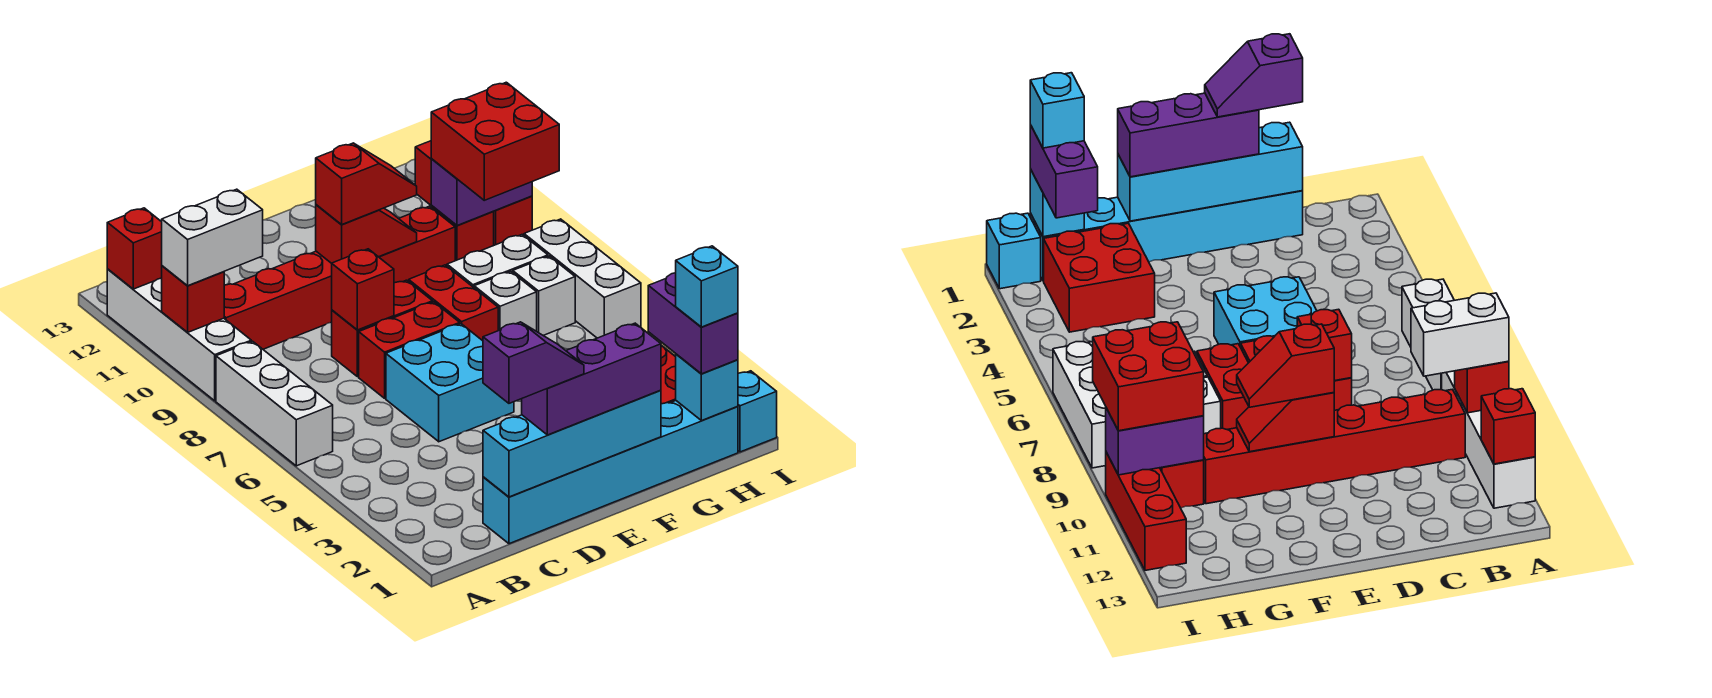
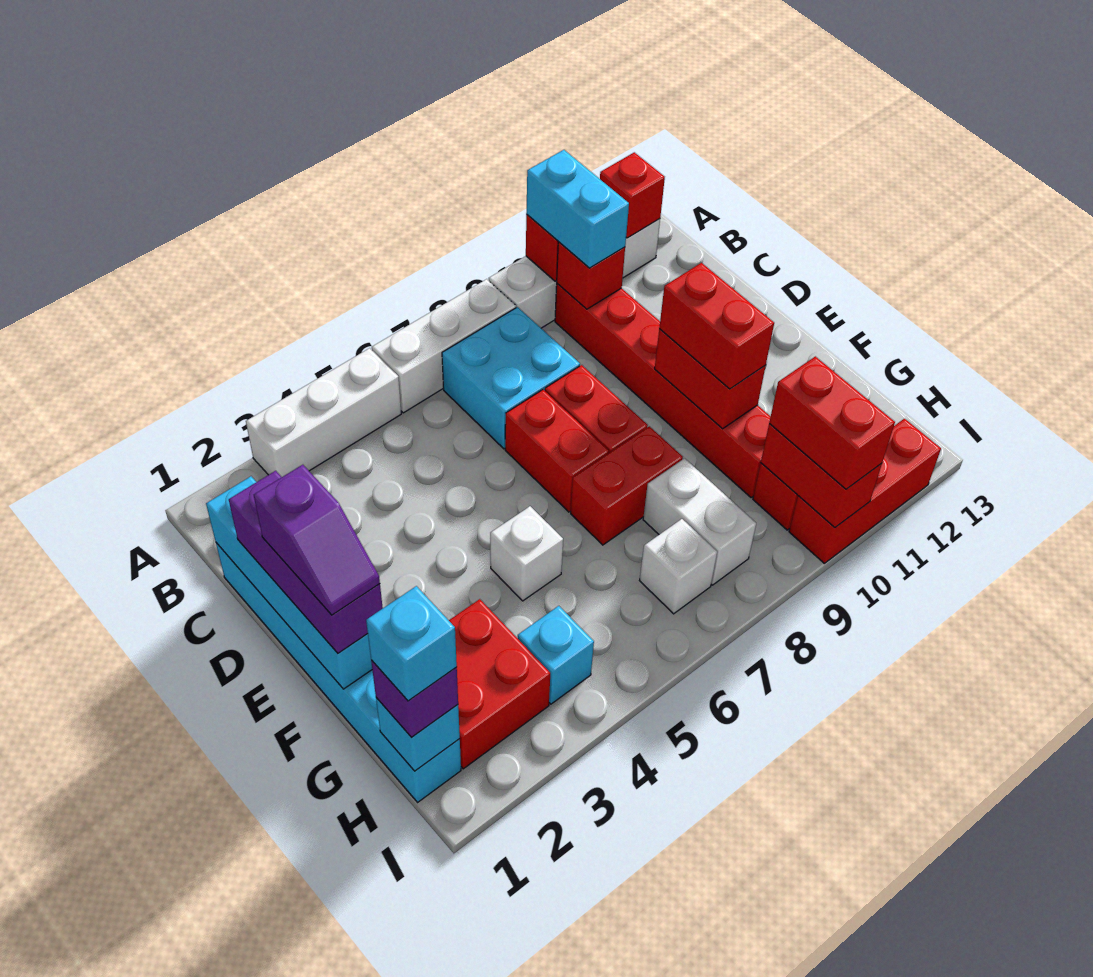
white brick A10:B10 level 3 -> cyan brick A10:B10 level 3
purple slope C1:D1 level 4 top C -> purple slope E1:F1 level 4 top E
cyan brick D5:E6 level 1 -> cyan brick B7:C8 level 1
red brick D8 level 2 -> red brick B10 level 2
red slope E10:F10 level 2 top E -> red brick E10:F10 level 2
red slope E10:F10 level 3 top E -> red brick E10:F10 level 3
white brick G7 level 1 -> white brick F5 level 1
purple brick H1:H2 level 3 -> purple brick H1 level 3
red brick H9:I10 level 3 -> red brick H10:I10 level 3
purple brick H10:I10 level 2 -> red brick H10:I10 level 2
cyan brick I1 level 1 -> cyan brick H4 level 1
white brick I6:I8 level 1 -> white brick A3:A5 level 1

